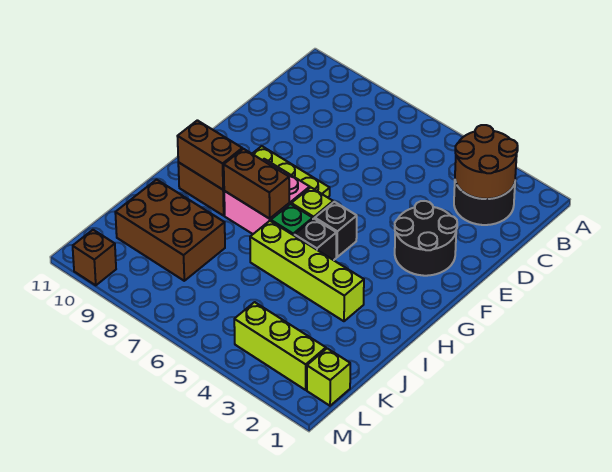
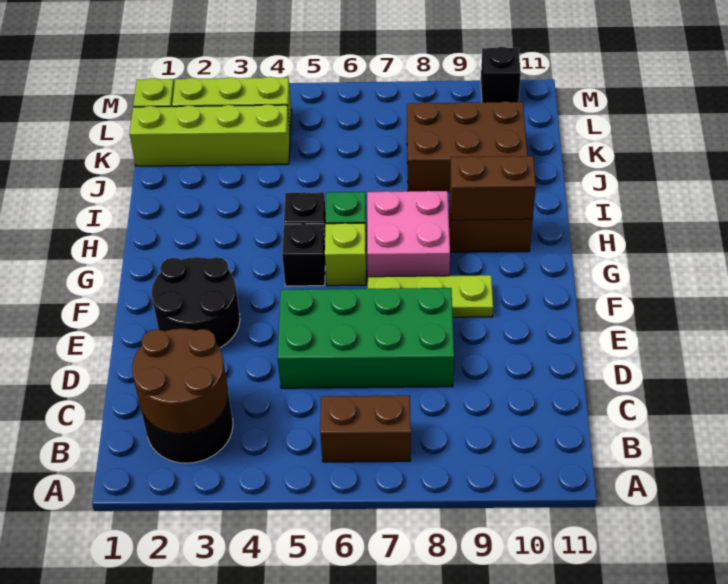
none -> green brick D5:E8 level 1
brown brick H7:H8 level 2 -> brown brick B6:B7 level 1
lime brick I3:I6 level 1 -> lime brick K1:K4 level 1
brown brick M10 level 1 -> black brick M10 level 1

